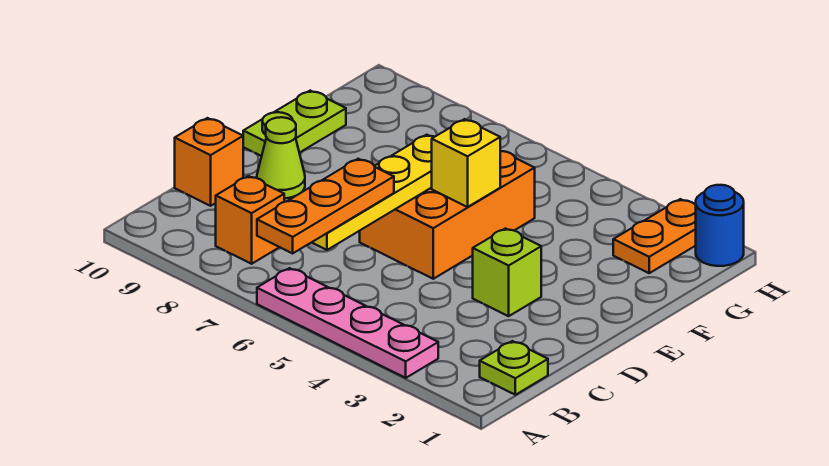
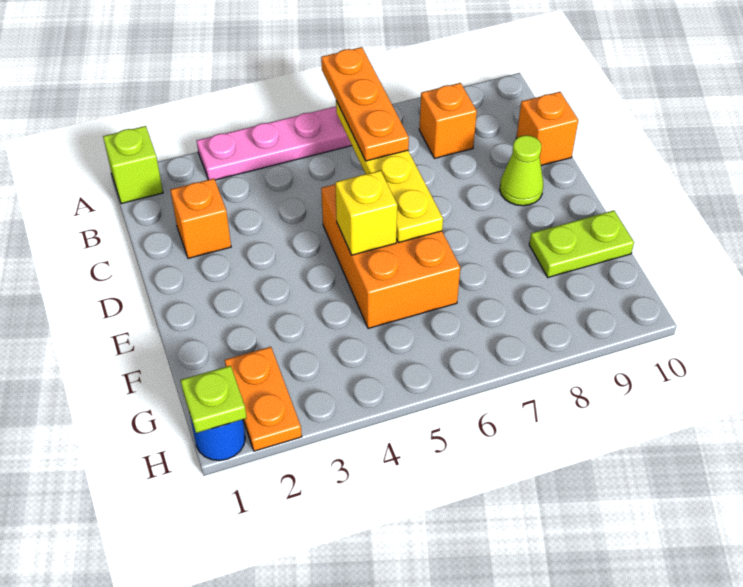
lime plate B1 level 1 -> lime plate H1 level 2
none -> orange brick C2 level 1
lime brick D3 level 1 -> lime brick A1 level 1
lime plate E10:F10 level 1 -> lime plate F9:F10 level 1

